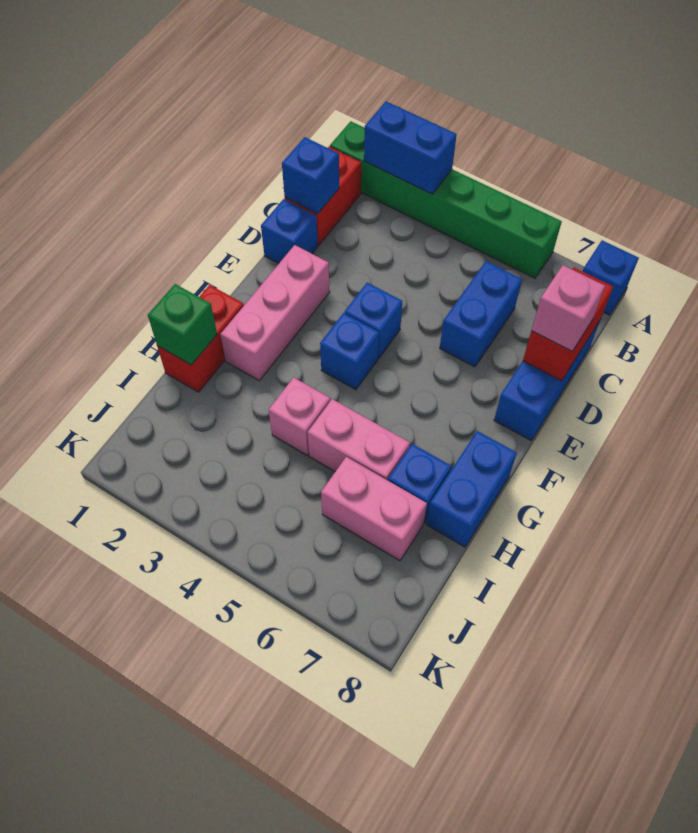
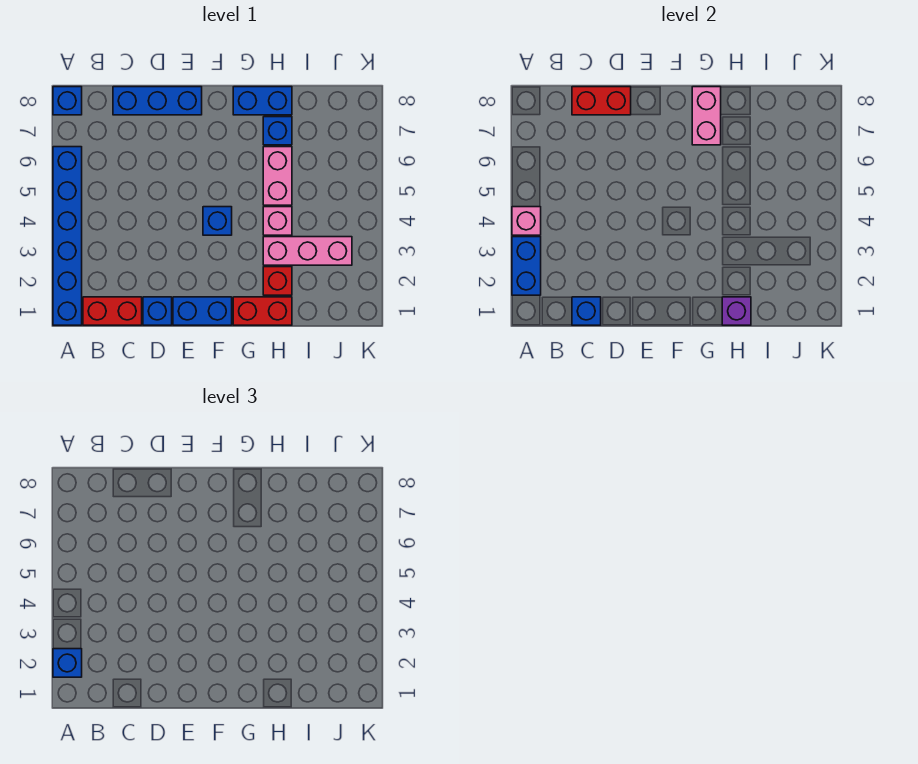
green brick A1:A6 level 1 -> blue brick A1:A6 level 1
blue brick C6:D6 level 1 -> blue brick E1:F1 level 1
pink brick D8 level 3 -> pink brick A4 level 2
pink brick E2:G2 level 1 -> pink brick H3:J3 level 1
blue brick E4 level 1 -> blue brick A2 level 3
green brick H1 level 2 -> purple brick H1 level 2
none -> red brick H2 level 1
pink brick I6:I7 level 1 -> pink brick G7:G8 level 2

